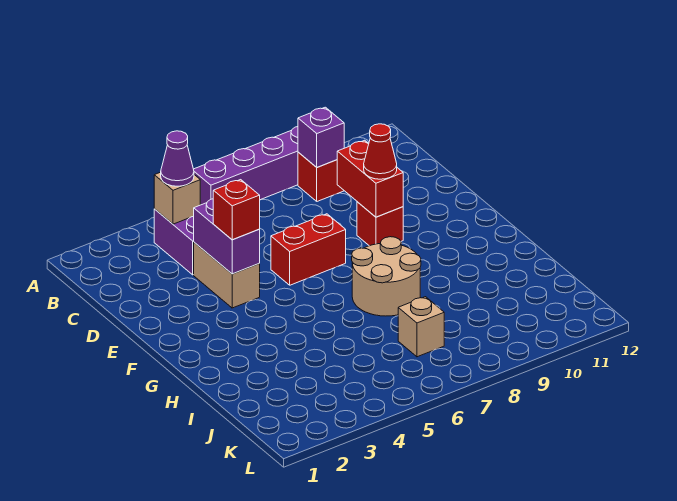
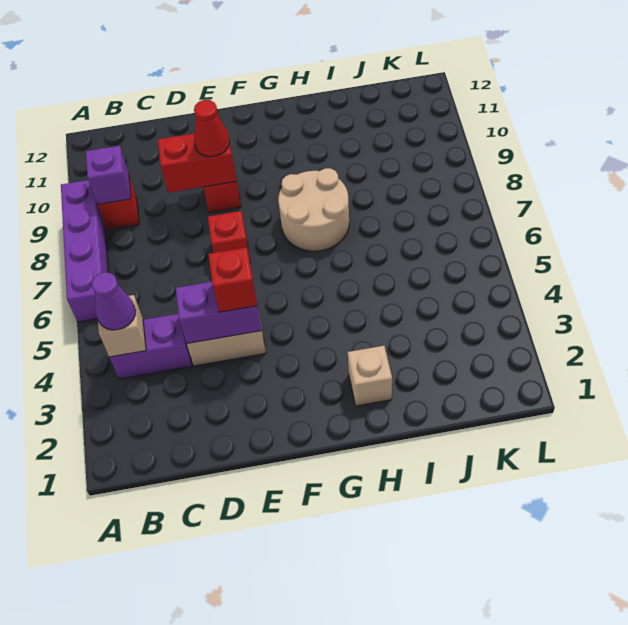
red brick E6:E7 level 1 -> red brick E7 level 1
tan brick J7 level 1 -> tan brick H2 level 1

